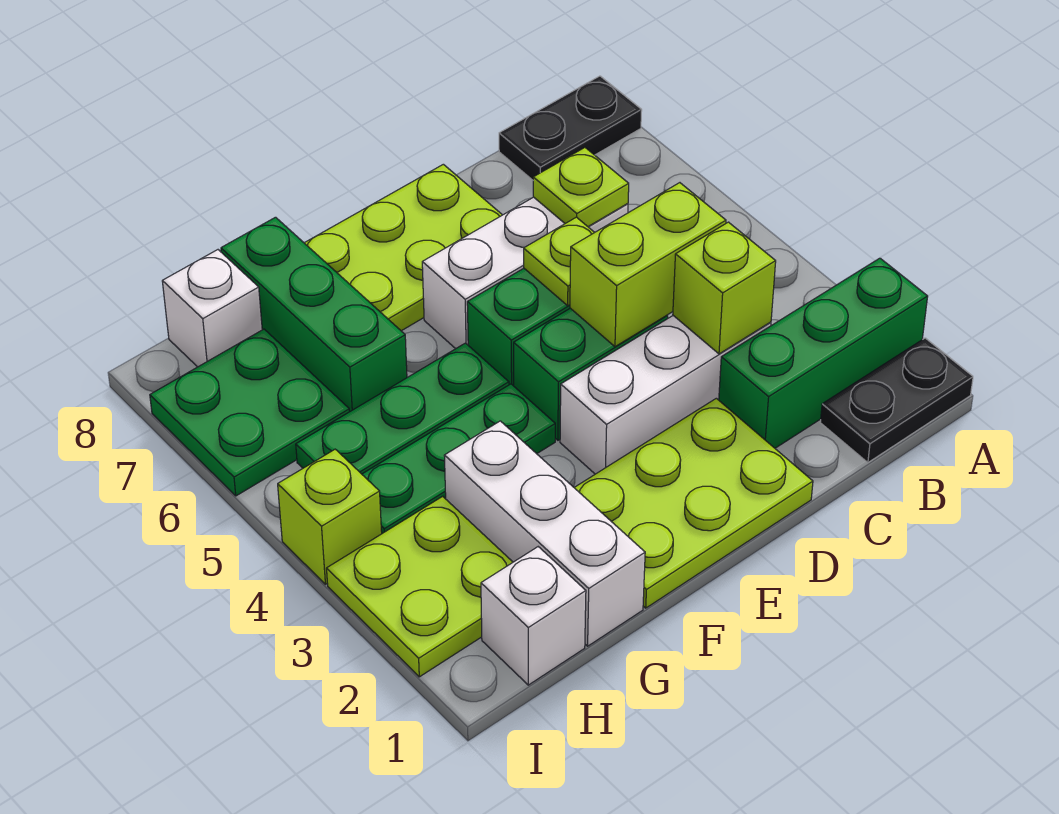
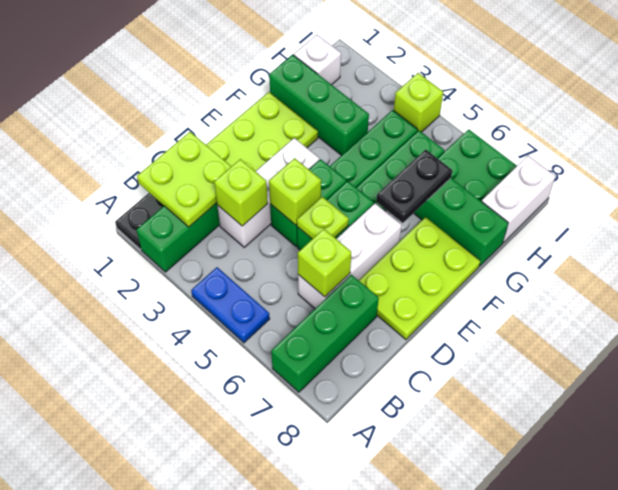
none -> blue plate A4:A5 level 1
none -> green brick A7:C7 level 1
black plate A8:B8 level 1 -> black plate F6:G6 level 2
lime brick C4:D4 level 2 -> lime brick D4 level 2
lime plate C6 level 2 -> lime brick C6 level 2
white brick G1:G3 level 1 -> green brick G1:G3 level 1
lime plate H2:I3 level 1 -> lime plate B1:C2 level 2
white brick H8 level 1 -> white brick H8:I8 level 1

